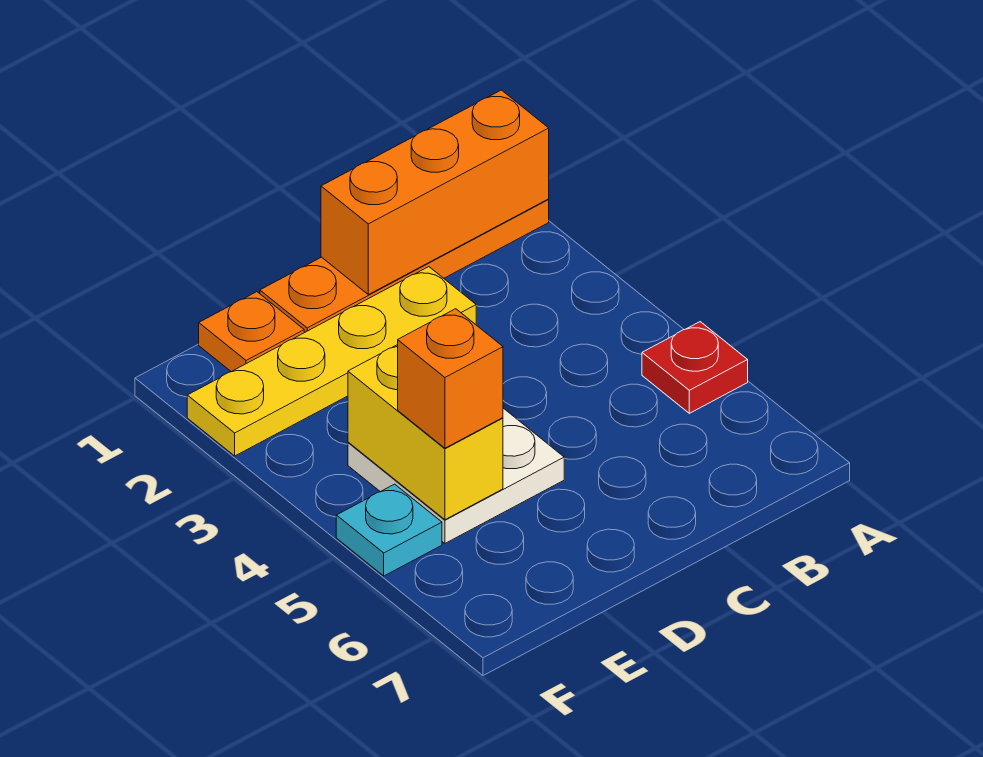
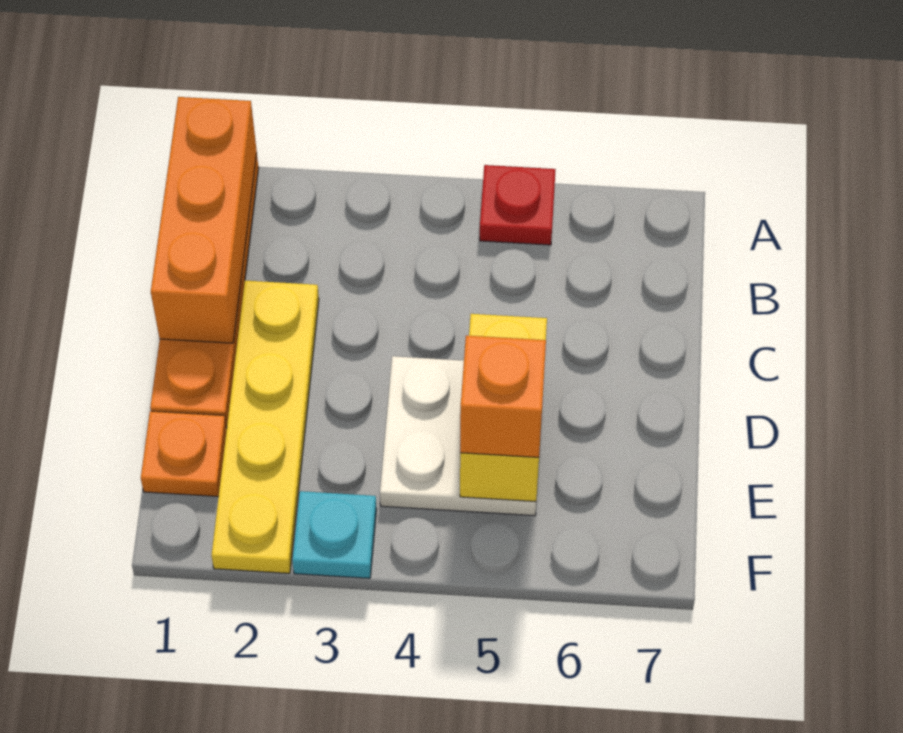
yellow brick E4:E5 level 2 -> yellow brick D5:E5 level 2
cyan plate F5 level 1 -> cyan plate F3 level 1

